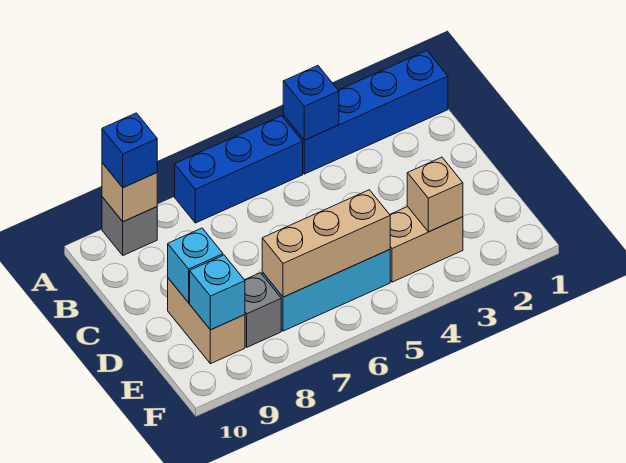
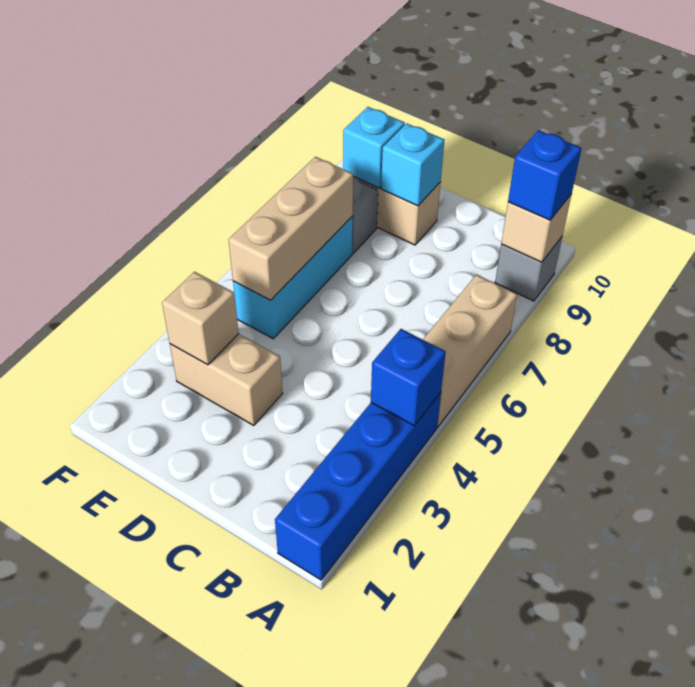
blue brick A5:A7 level 1 -> tan brick A5:A7 level 1
tan brick E3:E4 level 1 -> tan brick D3:E3 level 1

